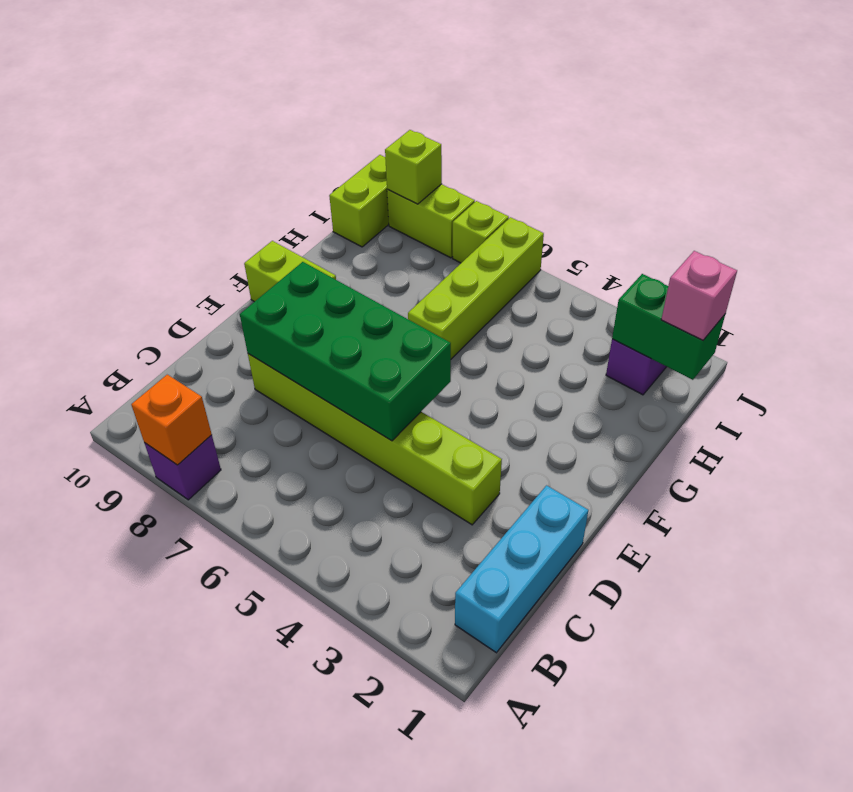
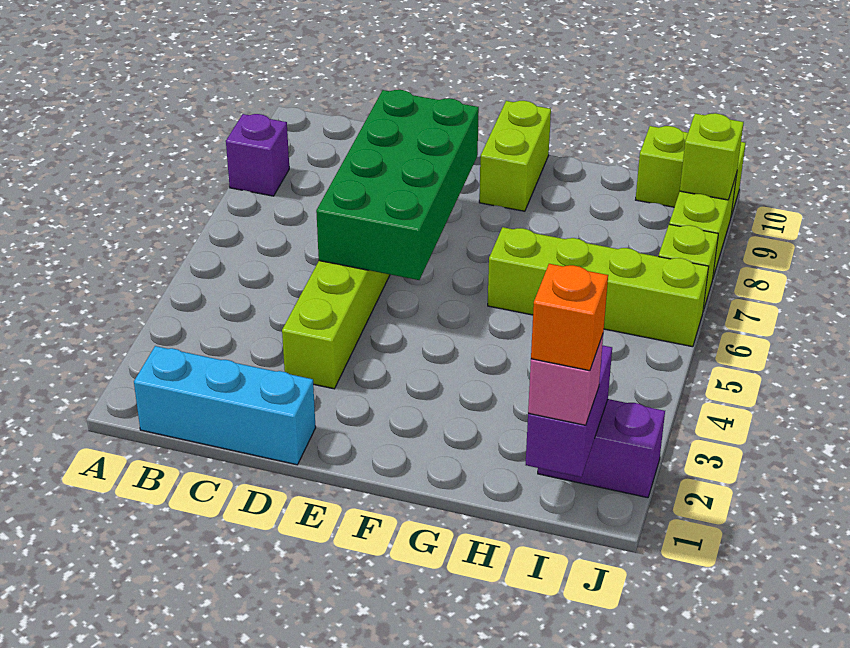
orange brick A8 level 2 -> orange brick I1 level 4
green brick I1:I2 level 2 -> purple brick I1:I2 level 2

